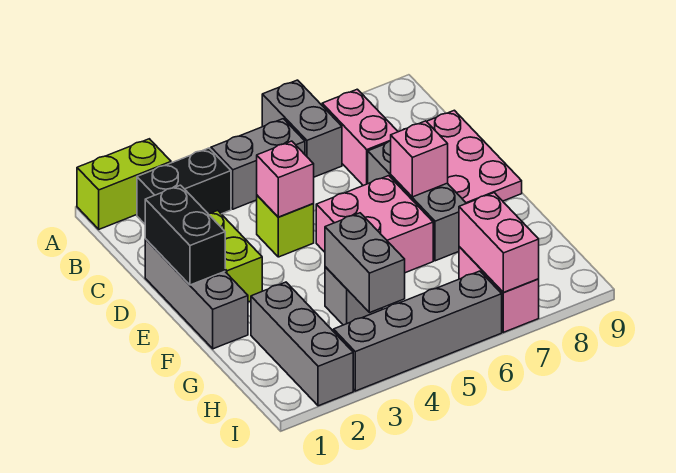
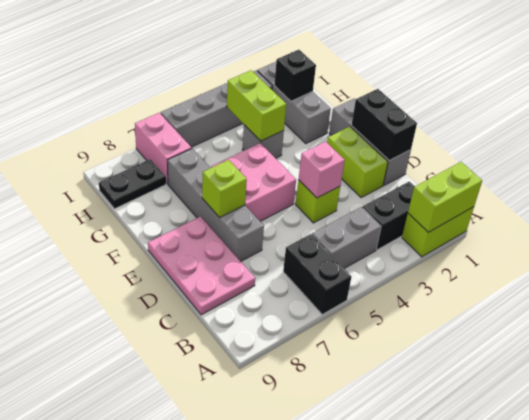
none -> lime brick A1:A2 level 2
grey brick A6:B6 level 1 -> black brick A6:B6 level 1
pink brick B7:C7 level 1 -> none
grey brick D7:F7 level 1 -> grey brick D7:G7 level 1
pink brick E7 level 2 -> lime brick E7 level 2
grey brick G4:H4 level 2 -> lime brick G4:H4 level 2
none -> black brick H2 level 2
pink brick H7:I7 level 2 -> none
none -> black plate H8:H9 level 1

